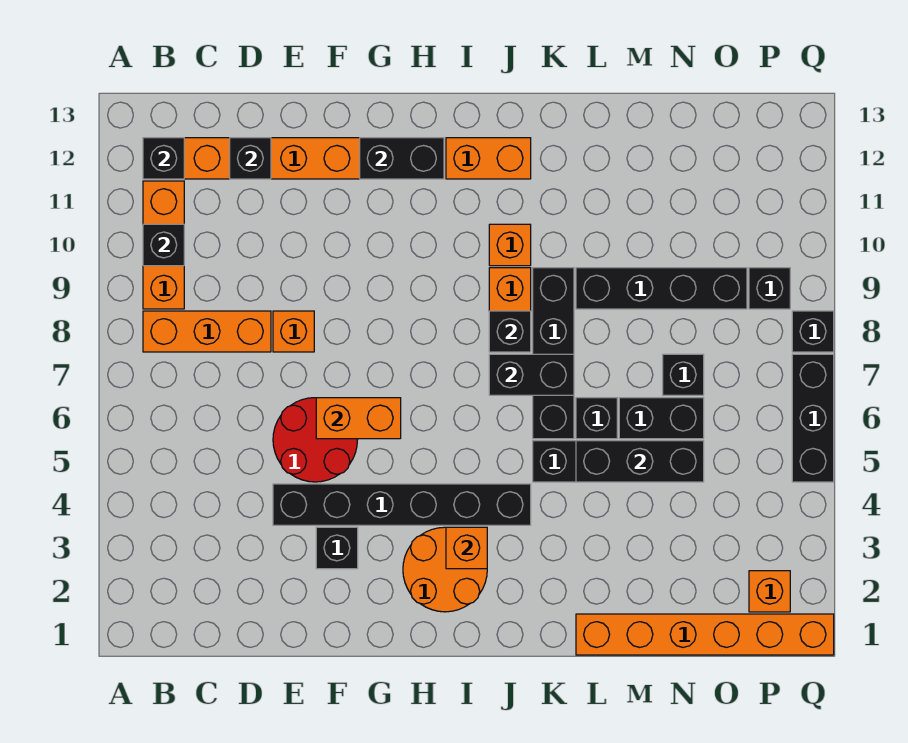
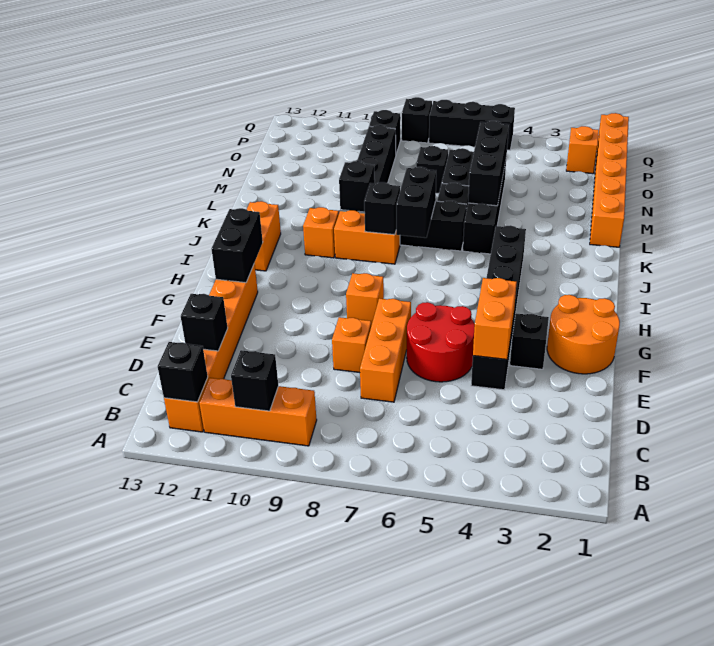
orange brick B8:D8 level 1 -> orange brick D7:F7 level 1
orange brick F6:G6 level 2 -> orange brick E4:F4 level 2
orange round brick H2:I3 level 1 -> orange round brick F1:G2 level 1
orange brick I3 level 2 -> orange brick G8 level 1
none -> black brick K9 level 2

